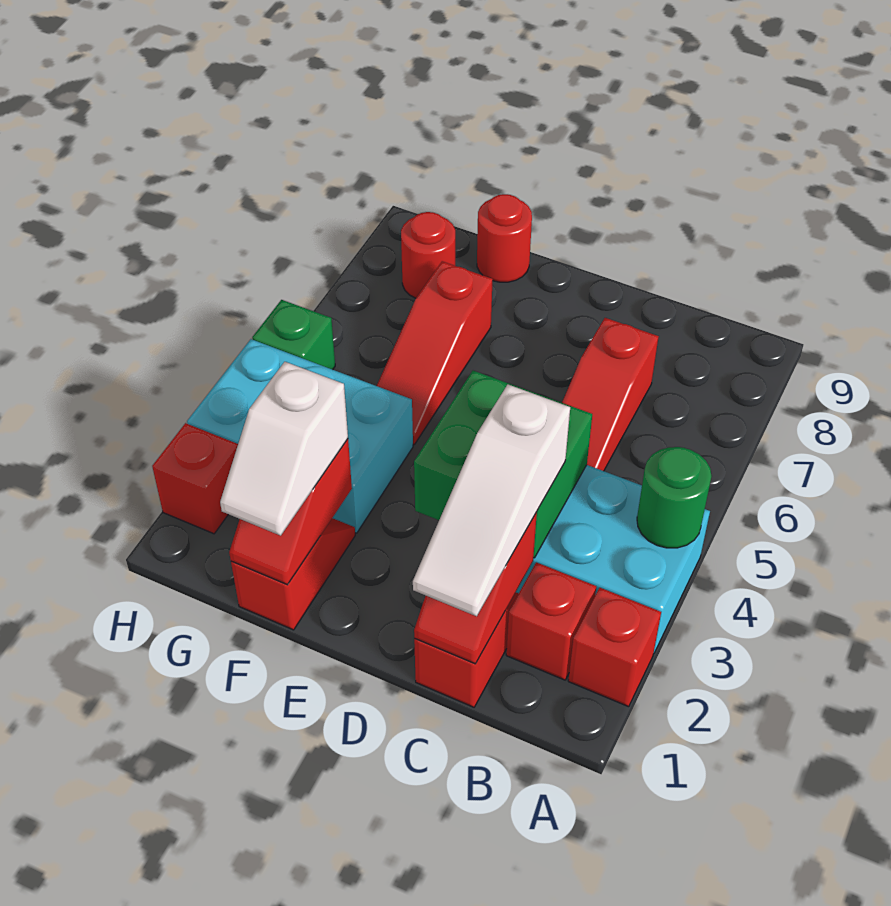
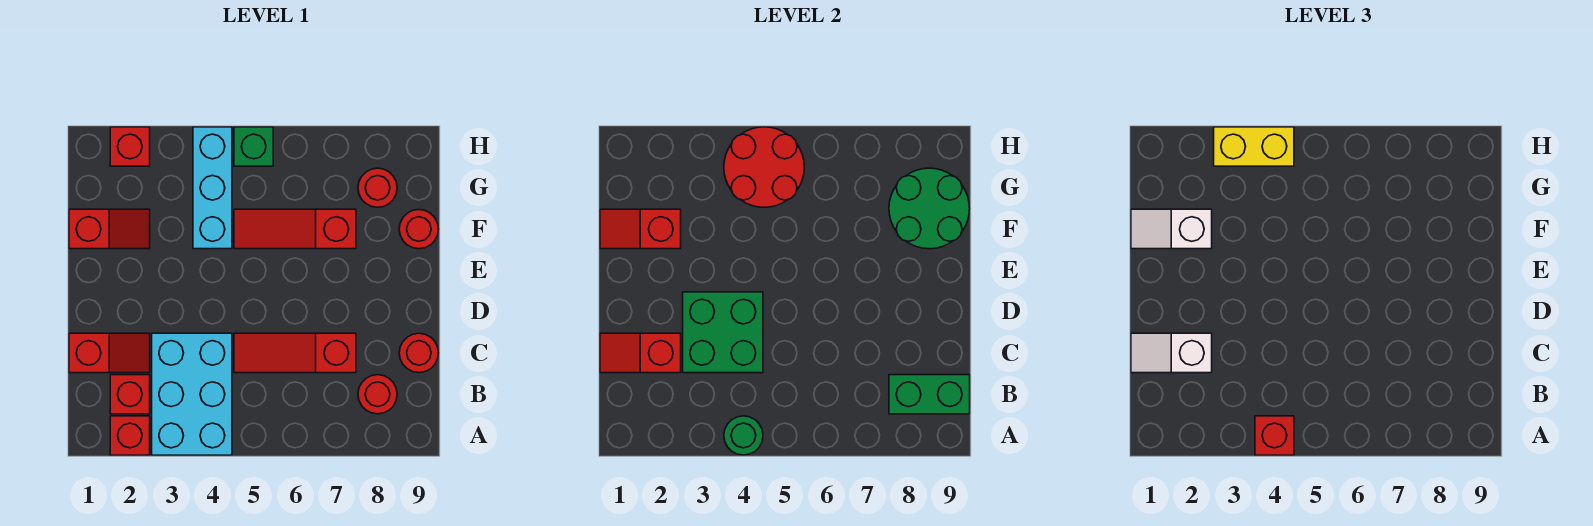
none -> red brick A4 level 3
none -> red round brick B8 level 1
none -> green brick B8:B9 level 2
white slope C1:C3 level 3 top 3 -> white slope C1:C2 level 3 top 2
none -> red round brick C9 level 1
cyan brick F3:H4 level 1 -> cyan brick F4:H4 level 1
none -> green round brick F8:G9 level 2
none -> red round brick G4:H5 level 2
none -> yellow brick H3:H4 level 3

